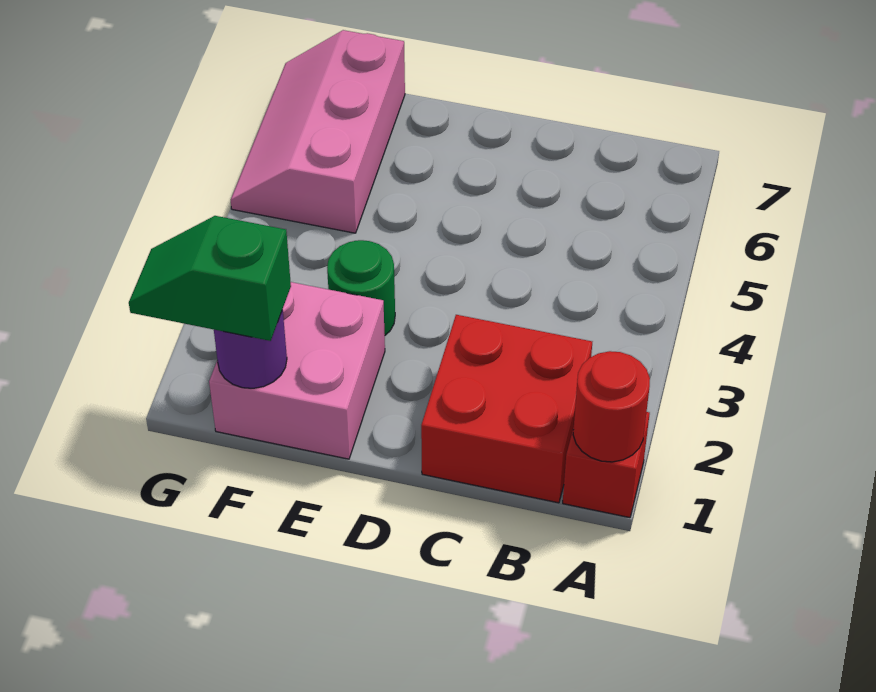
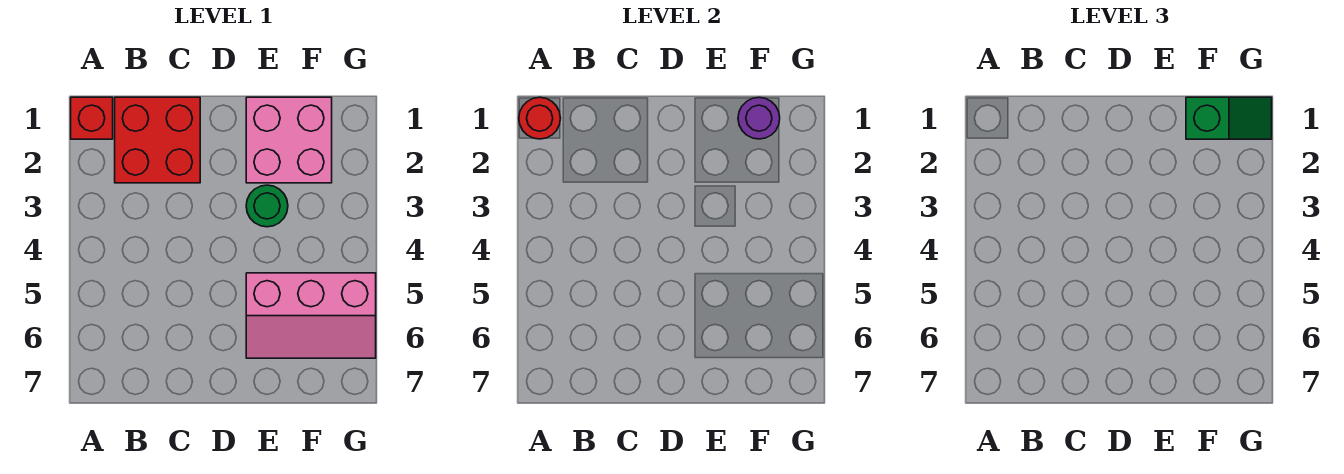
pink slope F5:G7 level 1 top F -> pink slope E5:G6 level 1 top 5

